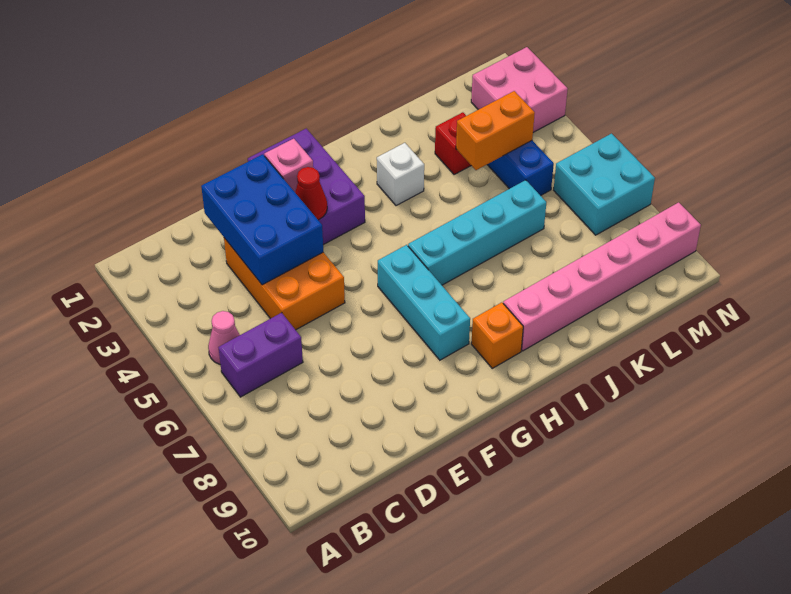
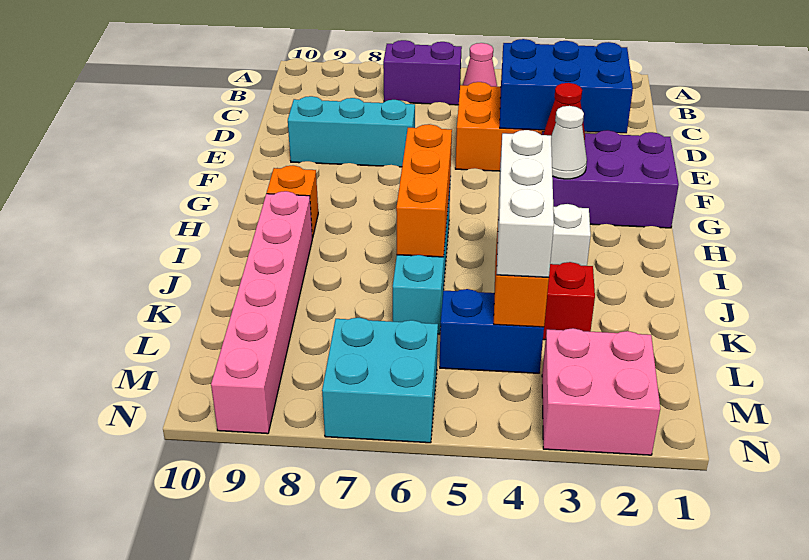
purple brick B6:C6 level 1 -> purple brick B6:B7 level 1
pink brick F2 level 2 -> none
none -> white cone G3 level 2
cyan brick G6:G8 level 1 -> cyan brick E7:E9 level 1
none -> orange brick H6:J6 level 2
none -> white brick J4:L4 level 3

